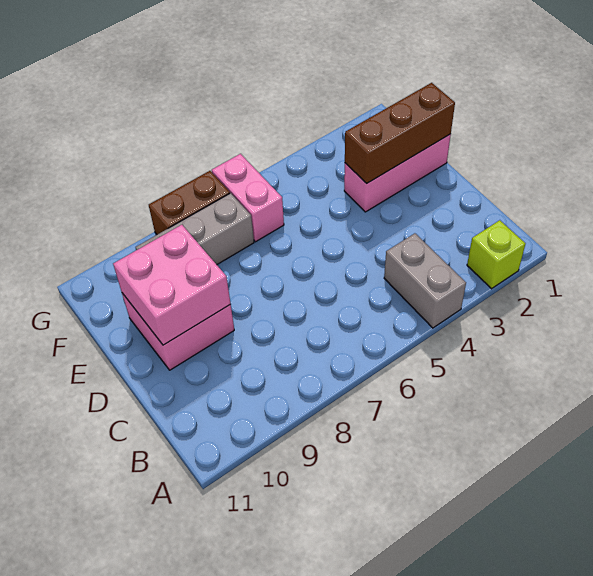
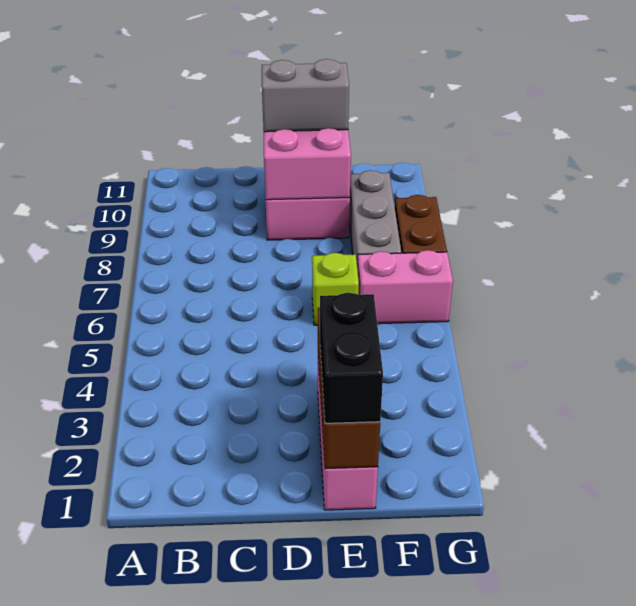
lime brick A2 level 1 -> lime brick E6 level 1
grey brick A4:B4 level 1 -> grey brick D10:E10 level 3
none -> black brick E1:E2 level 3

